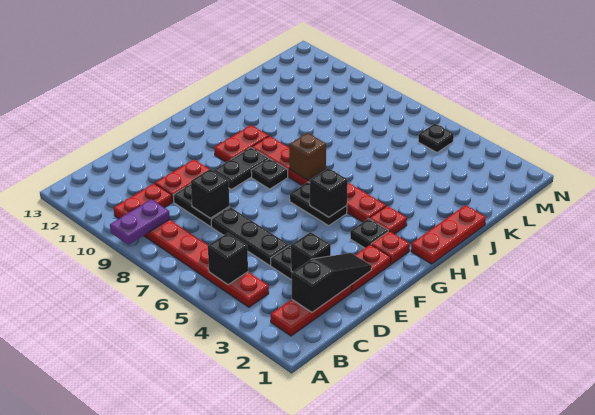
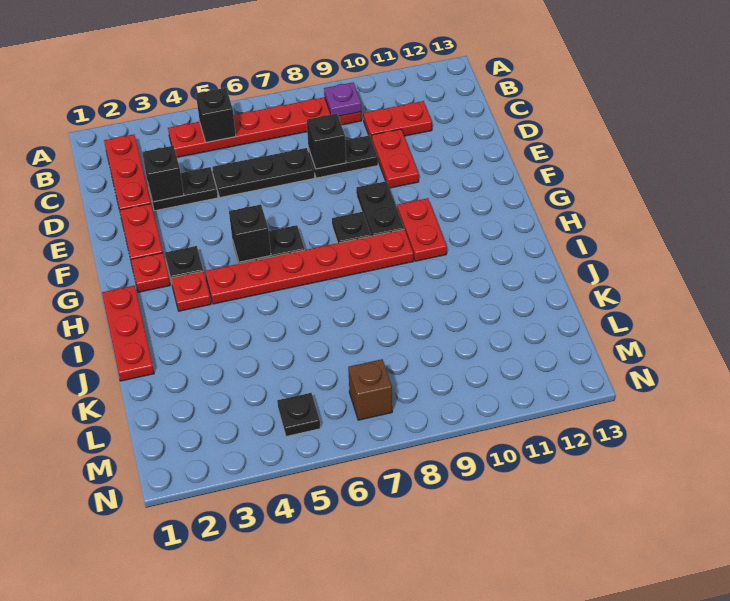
purple plate A9:B9 level 2 -> purple plate B9 level 2
red plate B10:C10 level 1 -> red plate C10:C11 level 1
black slope C2:E2 level 2 top C -> none
brown brick H7 level 2 -> brown brick M7 level 1

